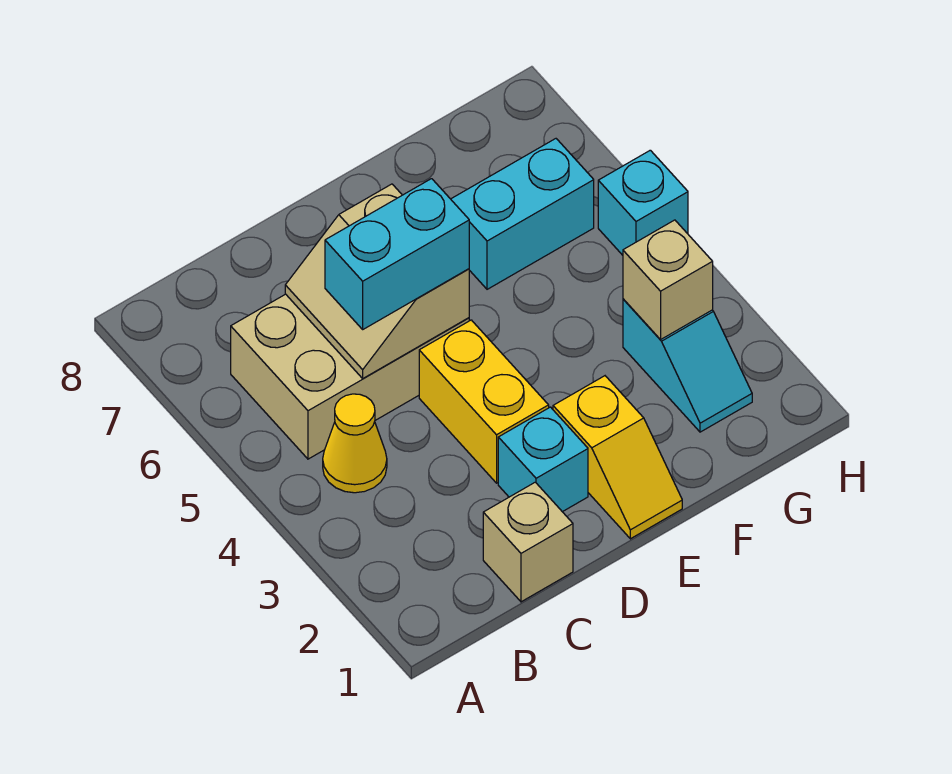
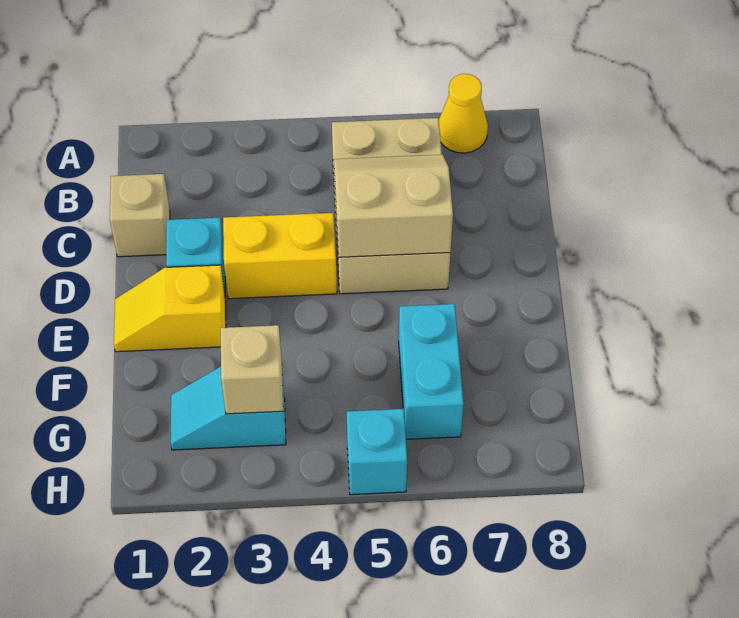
yellow cone B4 level 1 -> yellow cone A7 level 1
cyan brick C5:D5 level 3 -> none

